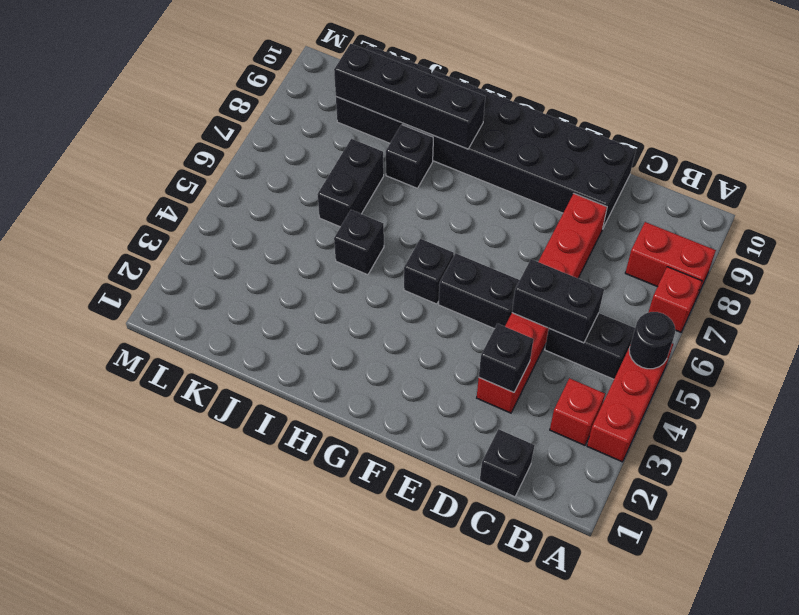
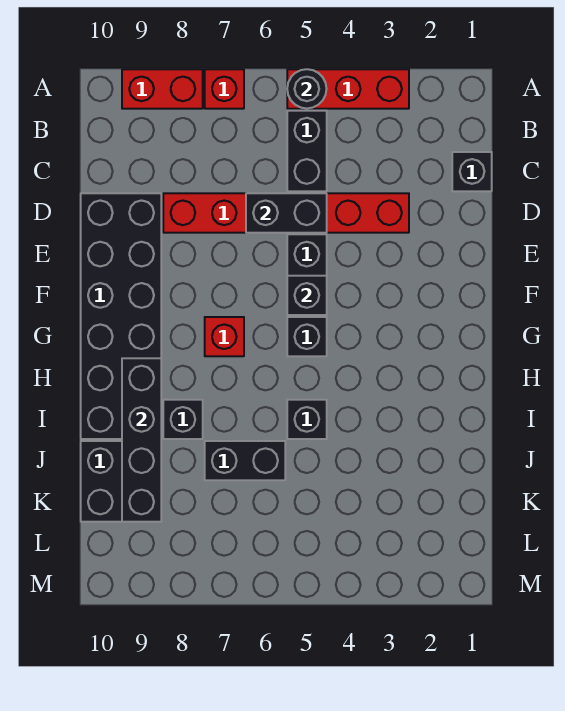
red brick A8:B8 level 1 -> red brick A8:A9 level 1
red brick B3 level 1 -> red brick G7 level 1
black brick C5:D5 level 2 -> black brick D5:D6 level 2
black brick D3 level 2 -> black brick F5 level 2

